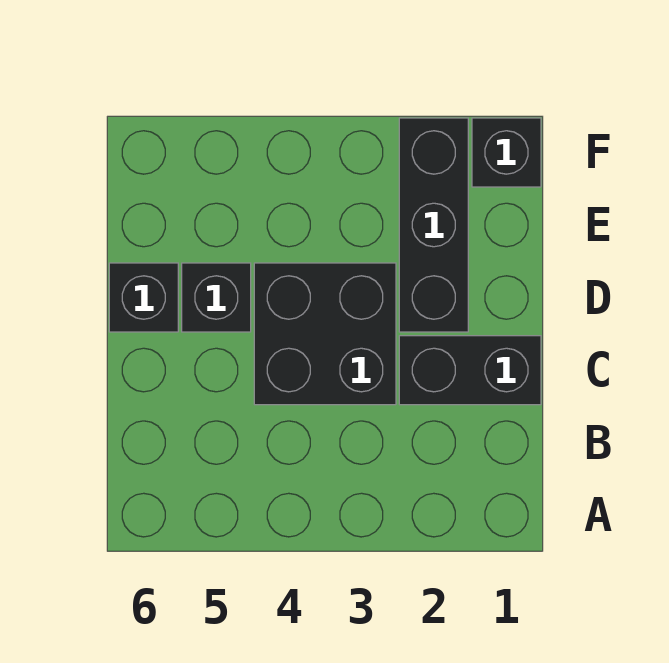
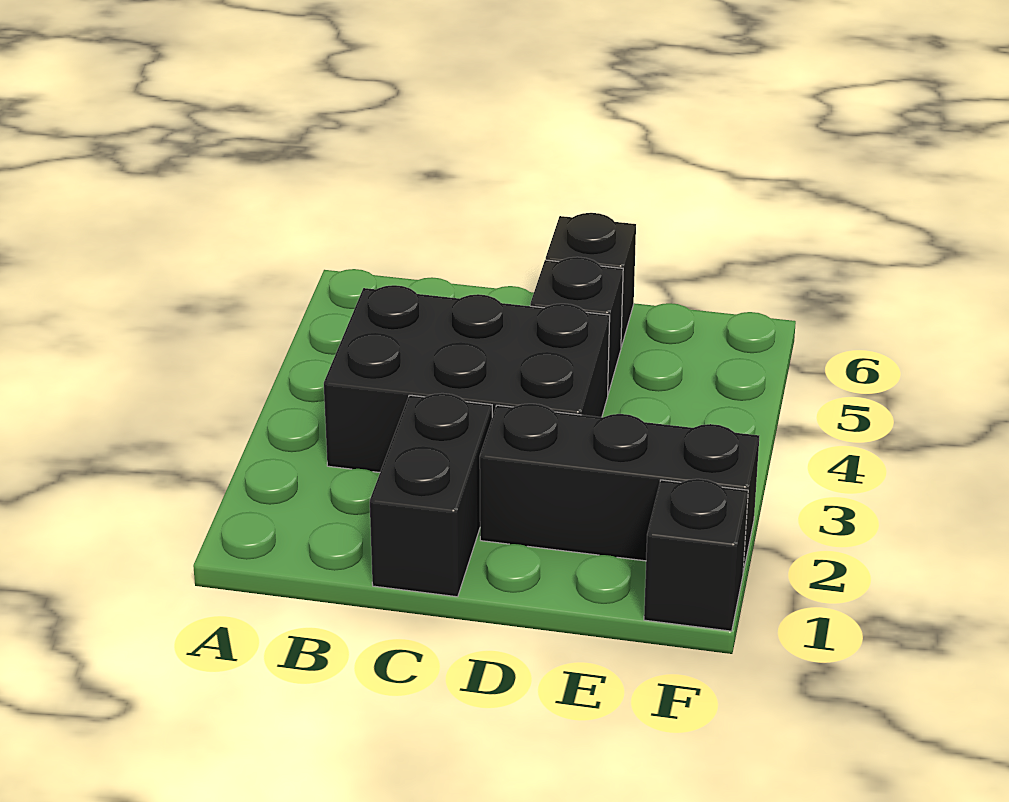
black brick C3:D4 level 1 -> black brick B3:D4 level 1

